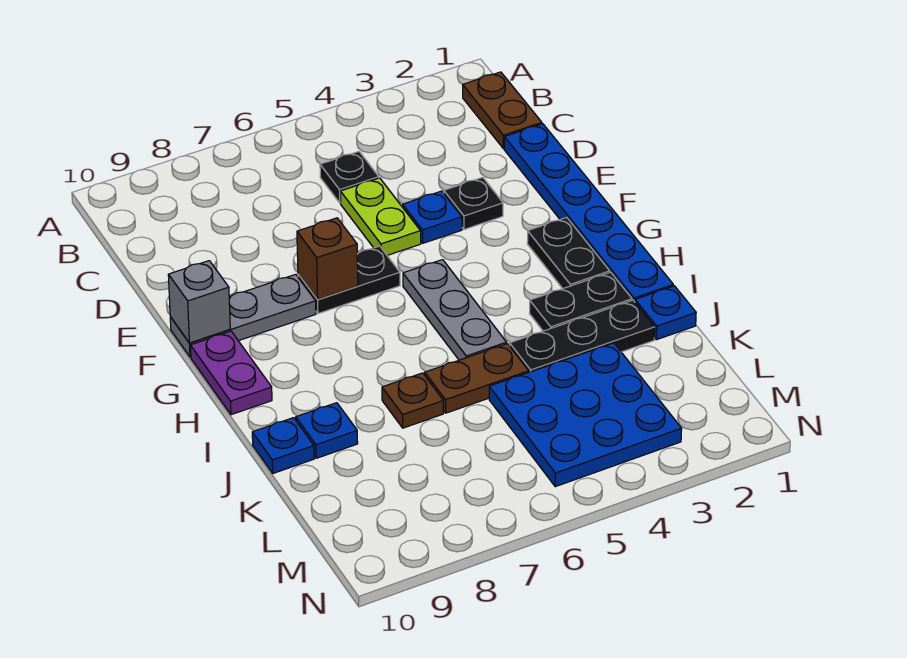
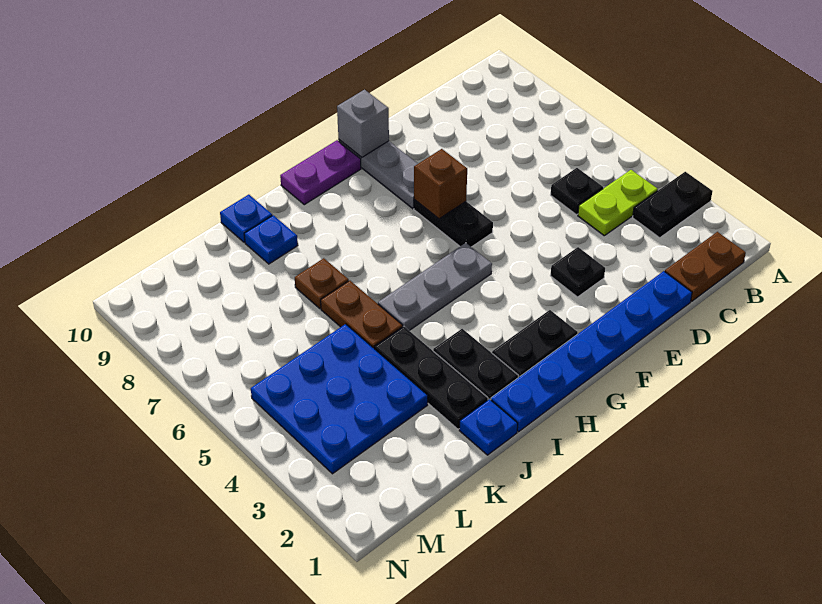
none -> black plate A3:B3 level 1
lime plate D5:E5 level 1 -> lime plate B4:C4 level 1
blue plate E4 level 1 -> none

